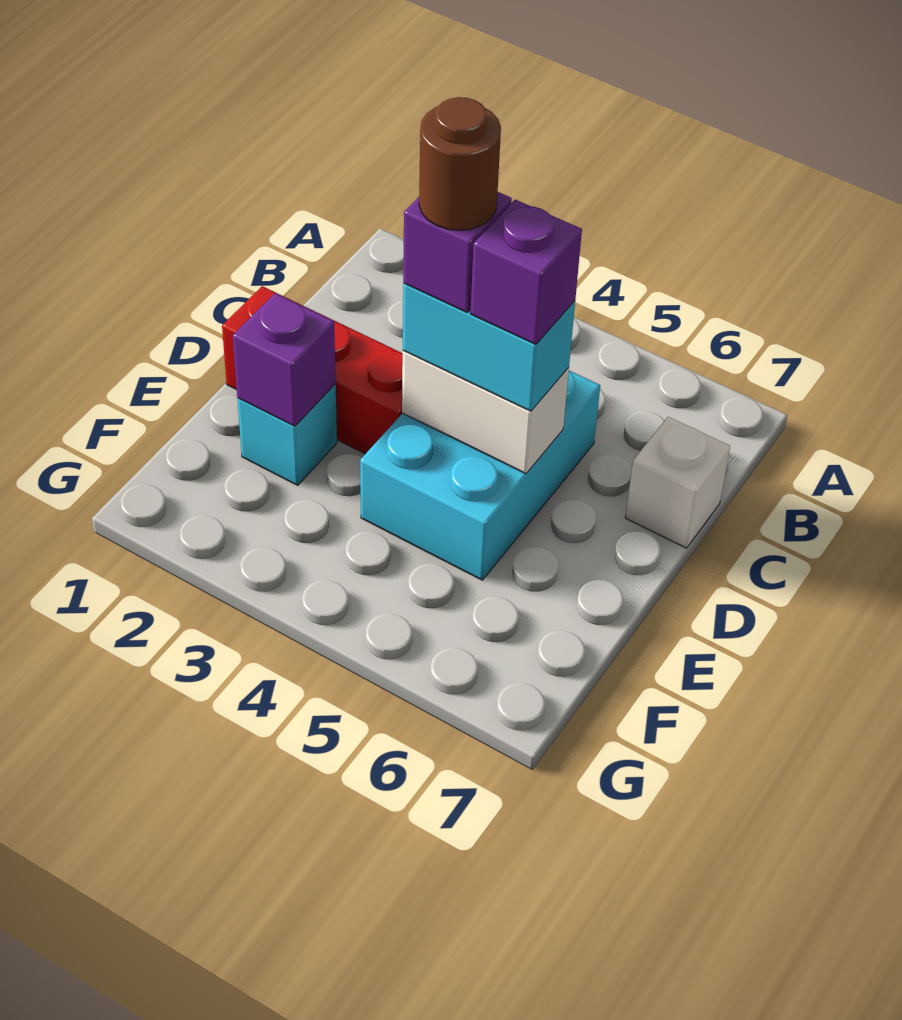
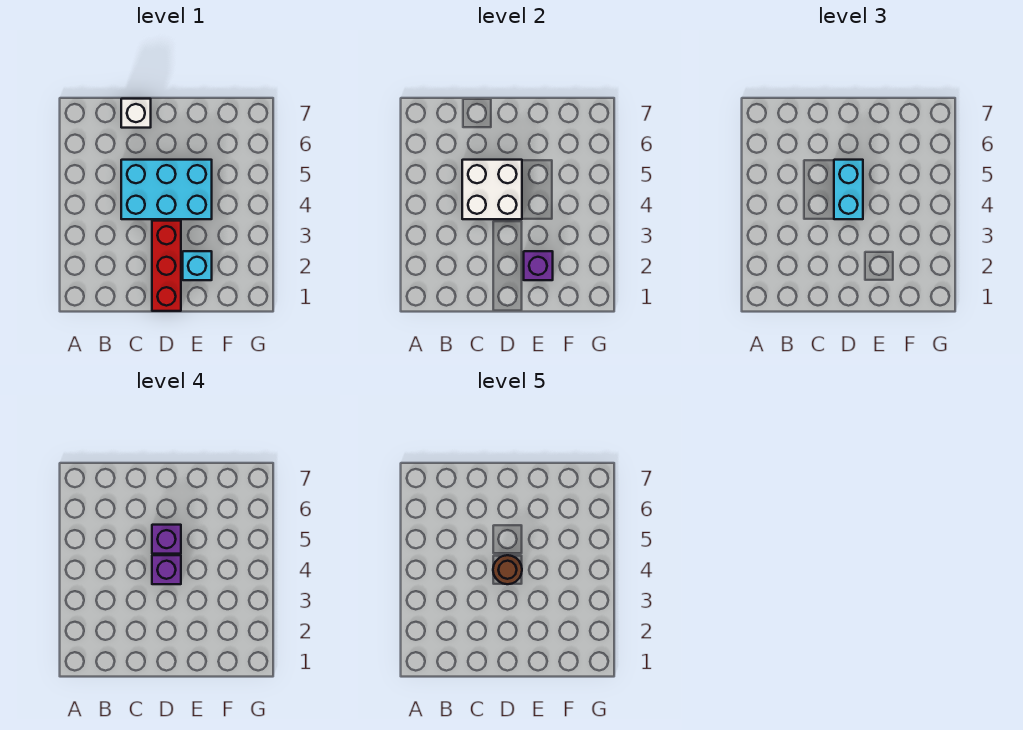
white brick D4:D5 level 2 -> white brick C4:D5 level 2

